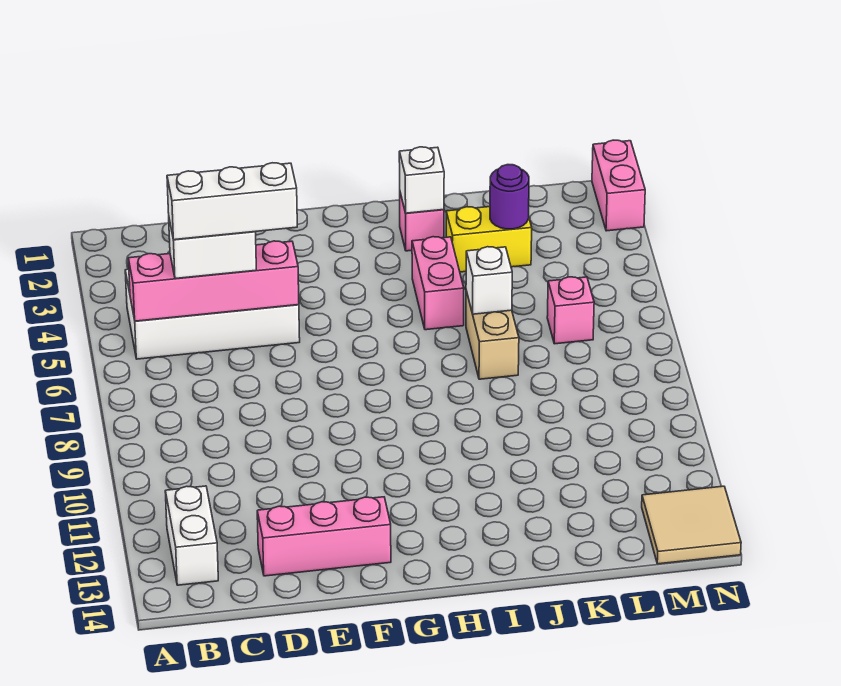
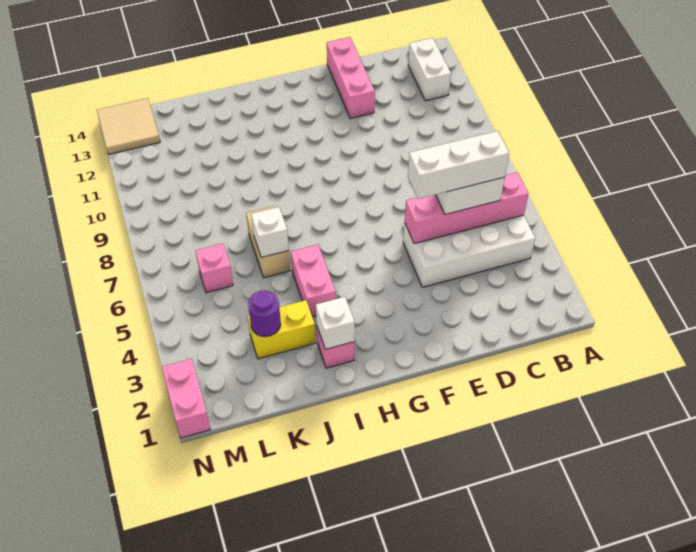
pink brick D13:F13 level 1 -> pink brick E12:E14 level 1

